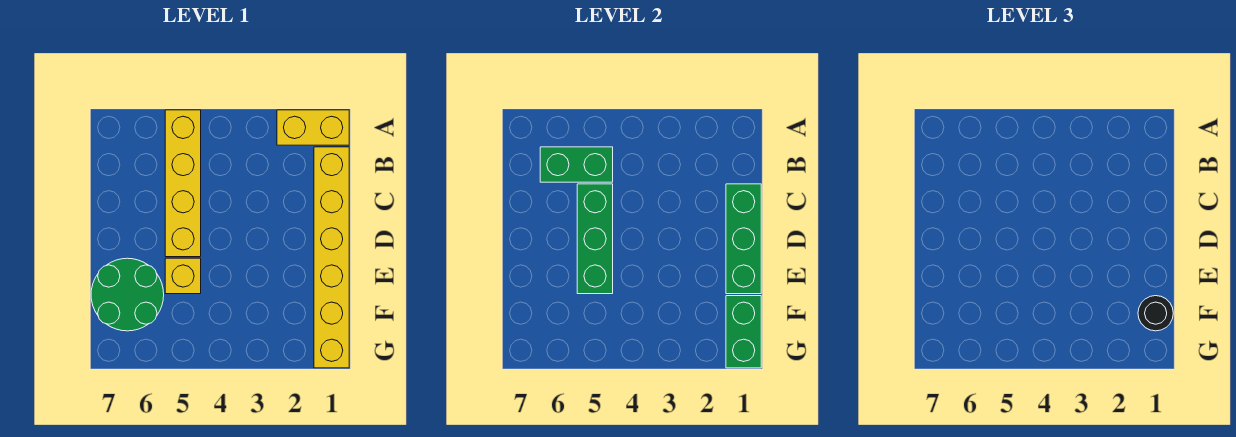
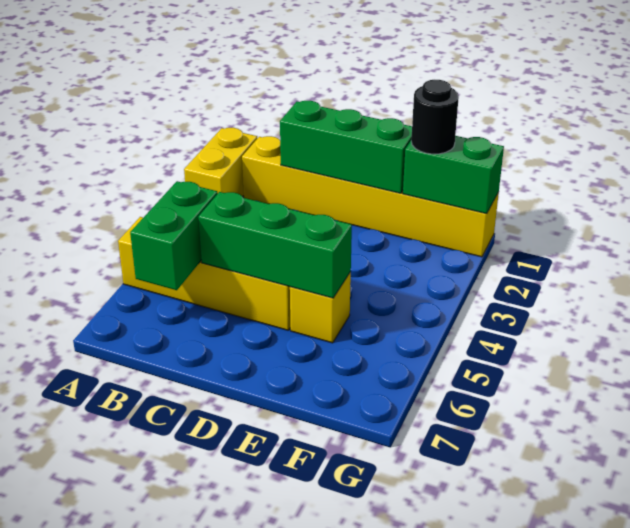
green round brick E6:F7 level 1 -> none

